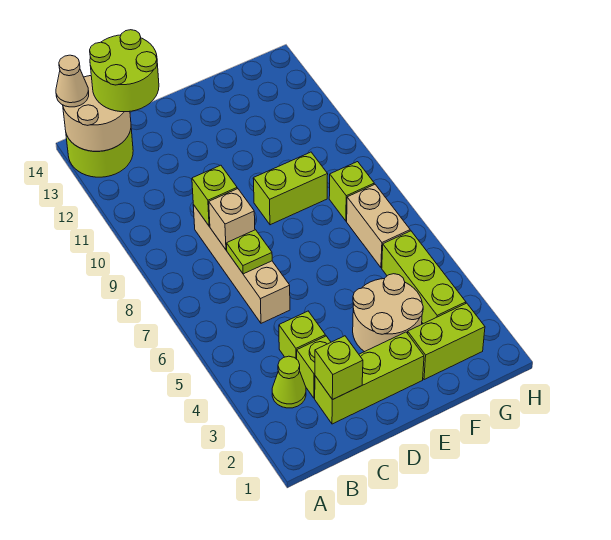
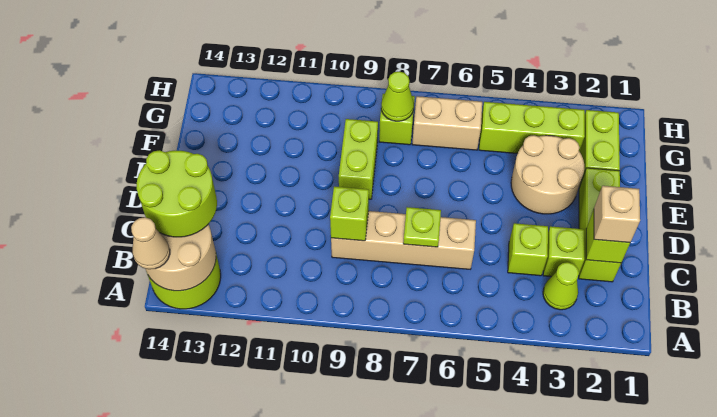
tan brick C8 level 2 -> tan brick C2 level 3
none -> lime cone G8 level 2

